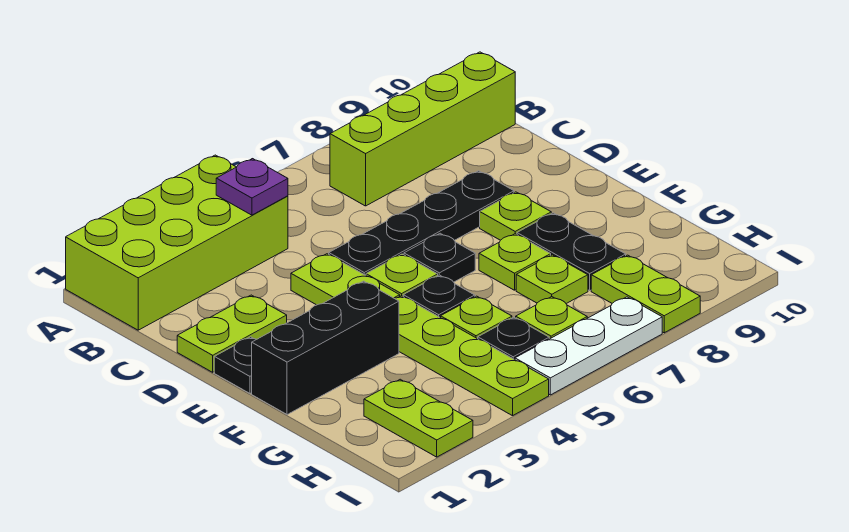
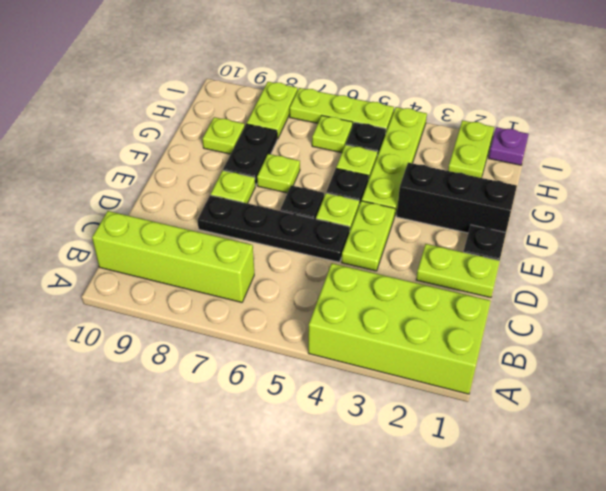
purple plate B4 level 2 -> purple plate I1 level 1
lime plate G7 level 1 -> lime plate G9 level 1
white plate I5:I7 level 1 -> lime plate I5:I7 level 1

